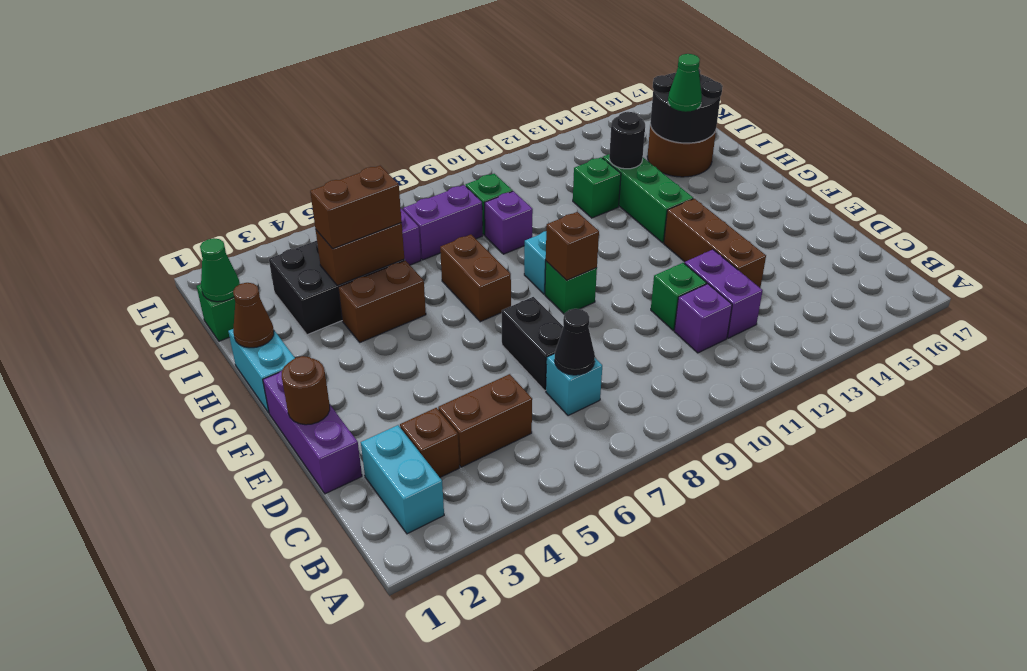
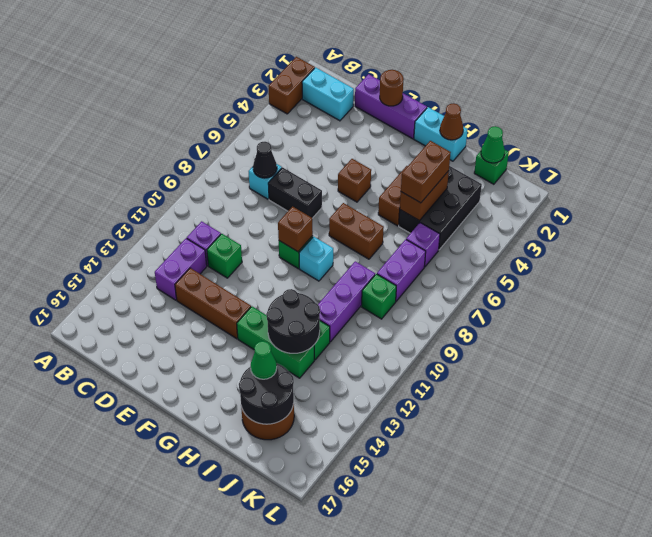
brown brick C3 level 1 -> brown brick F5 level 1
brown brick C4:C5 level 1 -> brown brick A2:A3 level 1
purple brick C12:D12 level 1 -> purple brick C12:C13 level 1
purple brick I9 level 1 -> purple brick I9:I11 level 1
black round brick I13 level 2 -> black round brick H12:I13 level 2

